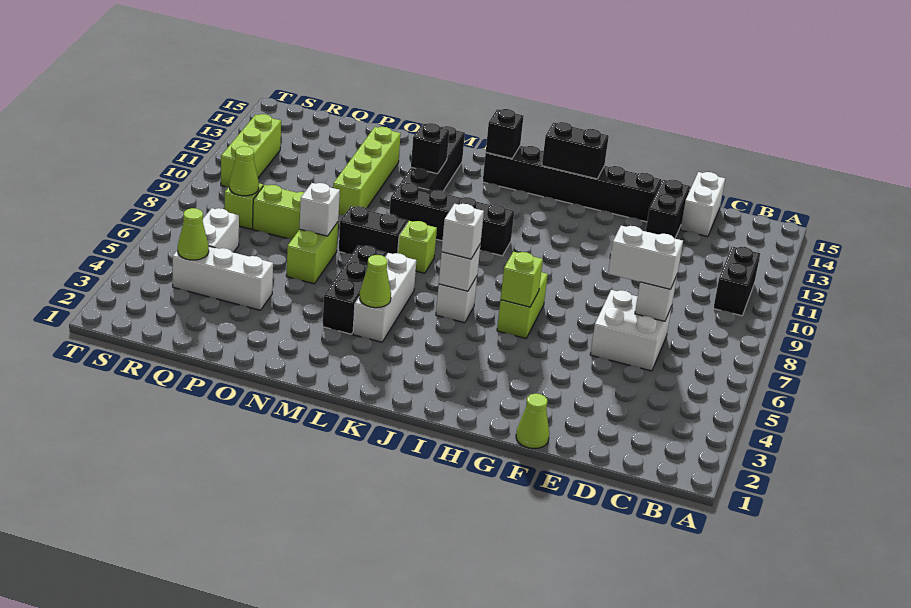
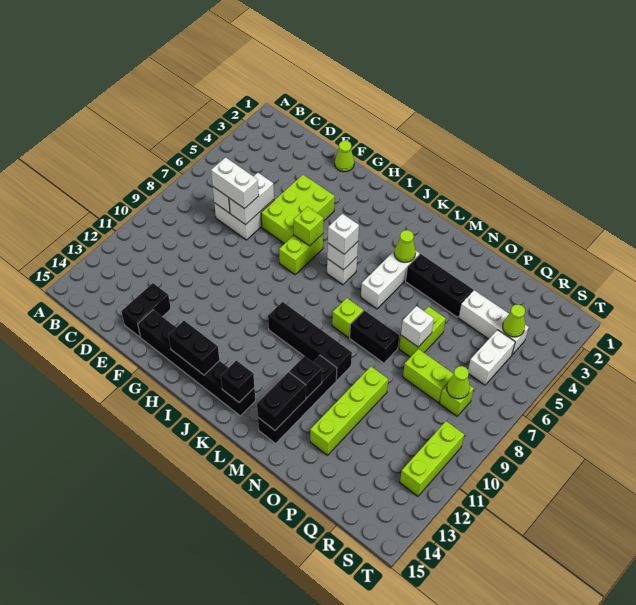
black brick B10:B11 level 1 -> black brick M13:M14 level 2
white brick D14:D15 level 1 -> white brick E6:E7 level 2
none -> lime brick F4:G6 level 1
black brick M4:M6 level 1 -> black brick M4:O4 level 1

